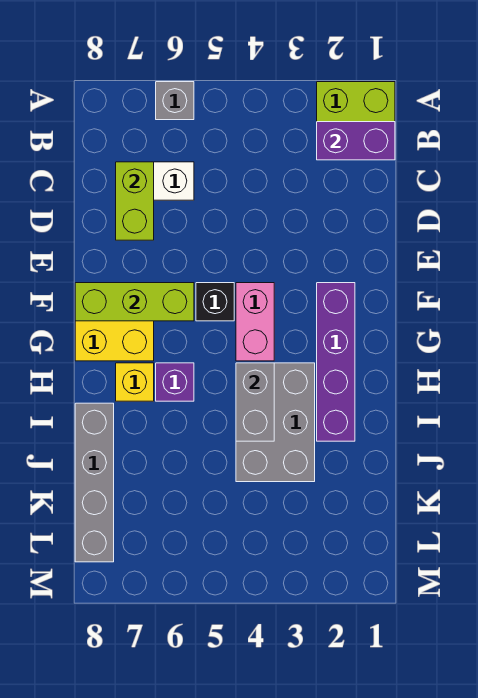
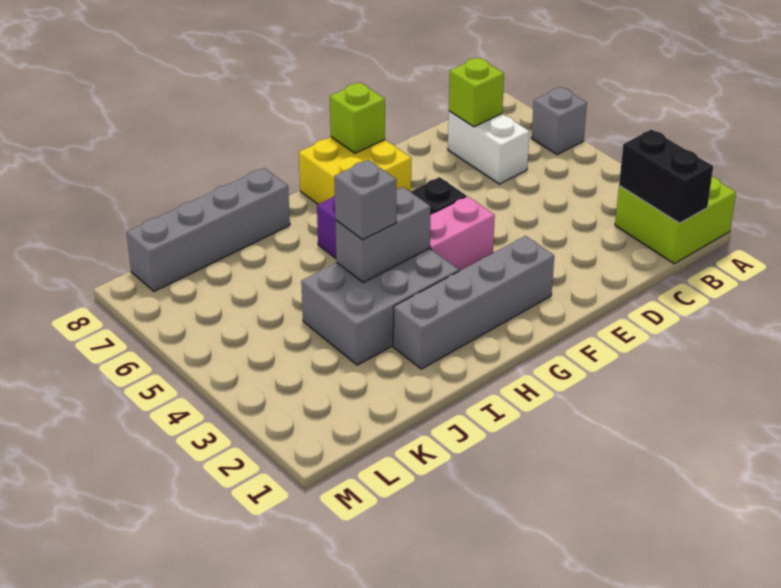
purple brick B1:B2 level 2 -> black brick B1:B2 level 2
lime brick C7:D7 level 2 -> lime brick C7 level 2
purple brick F2:I2 level 1 -> grey brick F2:I2 level 1
lime brick F6:F8 level 2 -> lime brick F8 level 2
yellow brick H7 level 1 -> none
none -> grey brick I4 level 3

